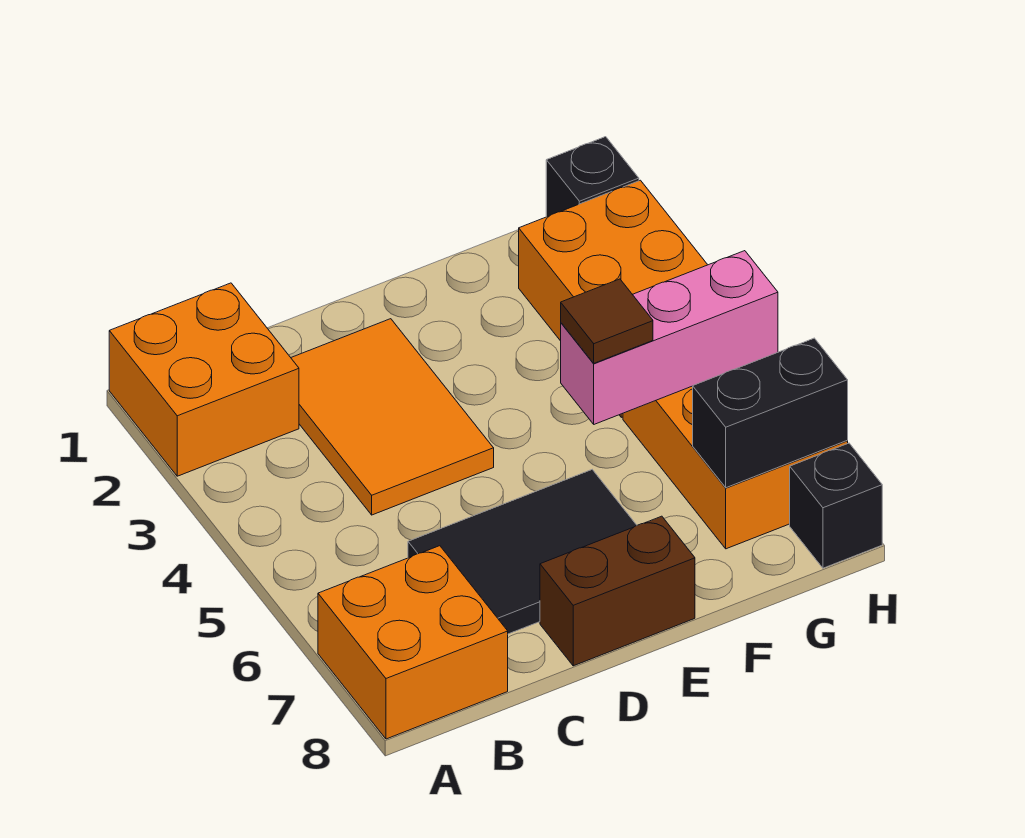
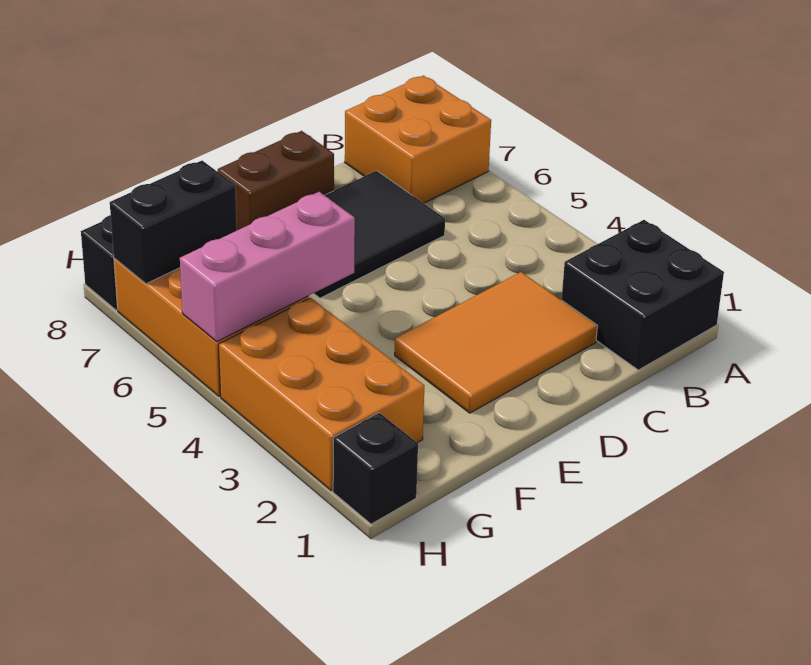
orange brick A1:B2 level 1 -> black brick A1:B2 level 1
orange tile C2:D4 level 1 -> orange tile C2:E3 level 1
brown tile F5 level 3 -> none

